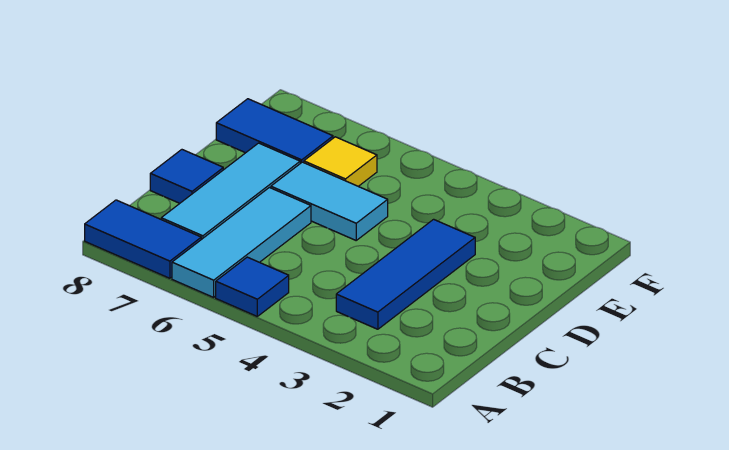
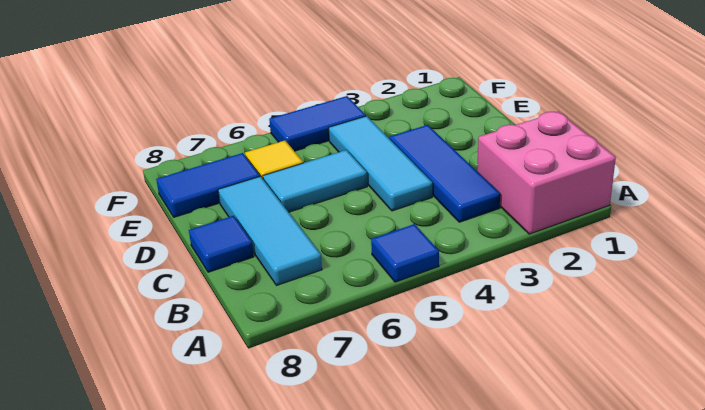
none -> pink brick A1:B2 level 1
cyan tile A6:C6 level 1 -> cyan tile C4:E4 level 1
blue tile A7:A8 level 1 -> blue tile F4:F5 level 1

